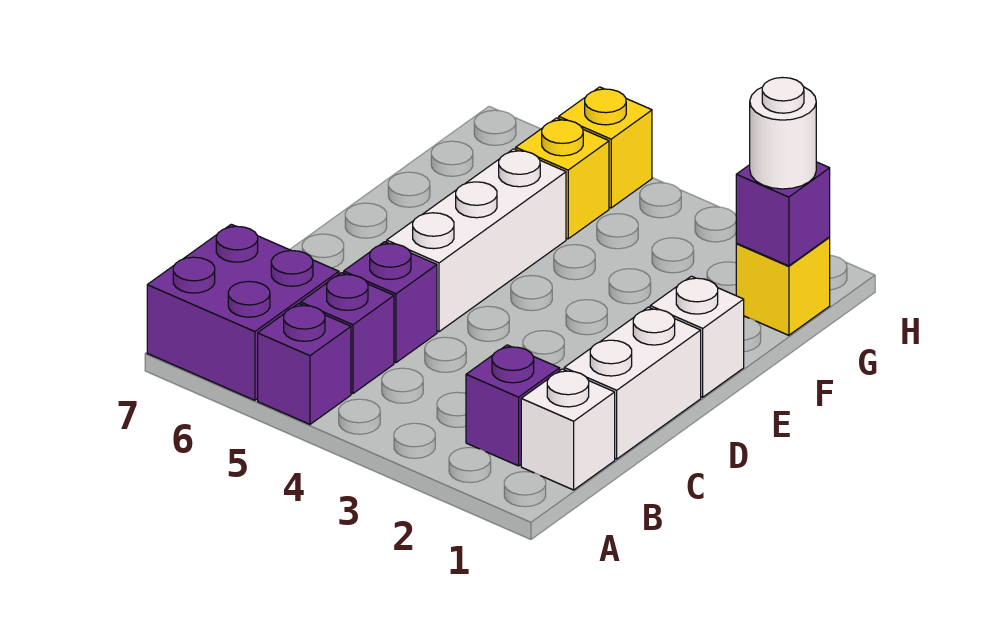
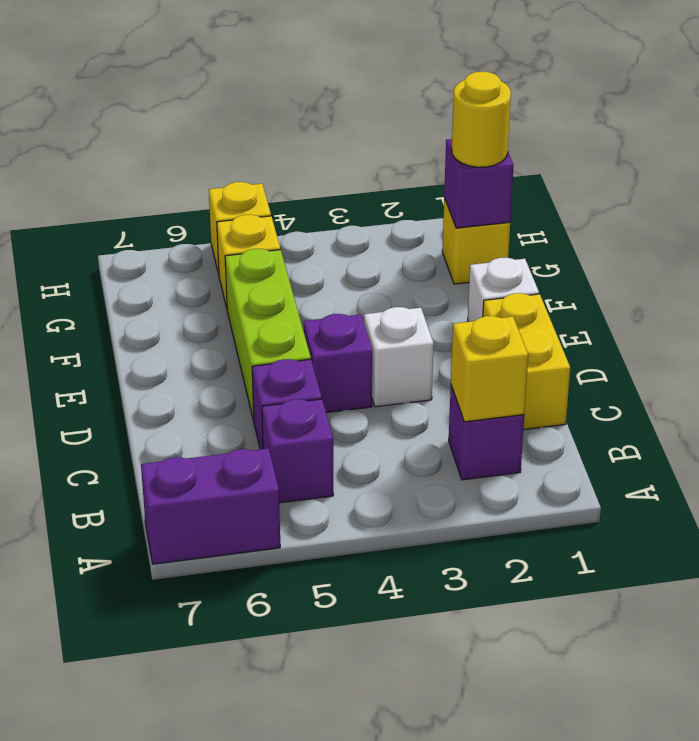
purple brick A5 level 1 -> purple brick D4 level 1
purple brick A6:B7 level 1 -> purple brick A6:A7 level 1
white brick B1 level 1 -> white brick D3 level 1
none -> yellow brick B2 level 2
white brick C1:D1 level 1 -> yellow brick C1:D1 level 1
white brick D5:F5 level 1 -> lime brick D5:F5 level 1
white round brick G1 level 3 -> yellow round brick G1 level 3

